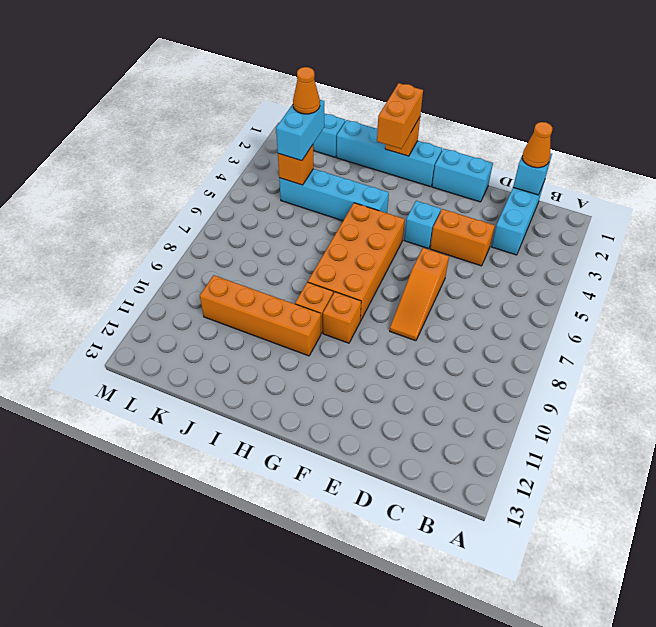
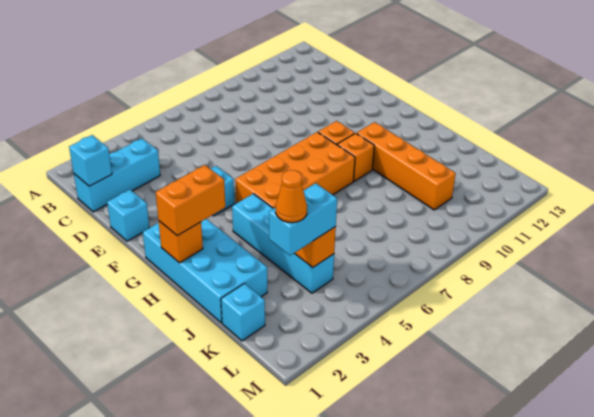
orange cone C1 level 3 -> none
orange brick D4:E4 level 1 -> none
cyan brick E1:F1 level 1 -> cyan brick E1 level 1
orange slope E6:E8 level 1 top 6 -> none
cyan brick G1:J1 level 1 -> cyan brick G1:J2 level 1

